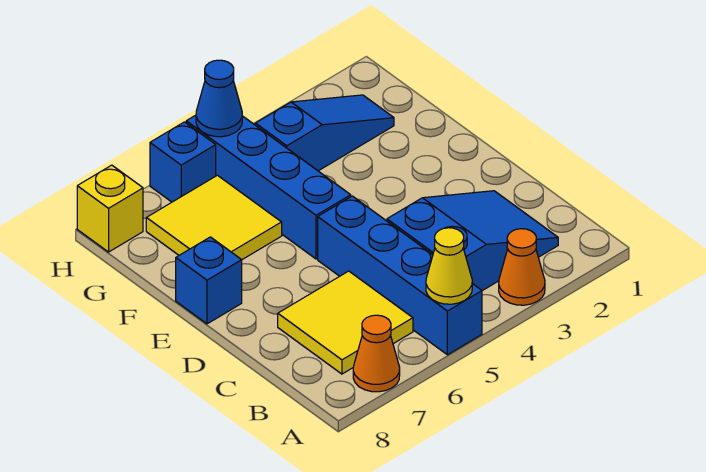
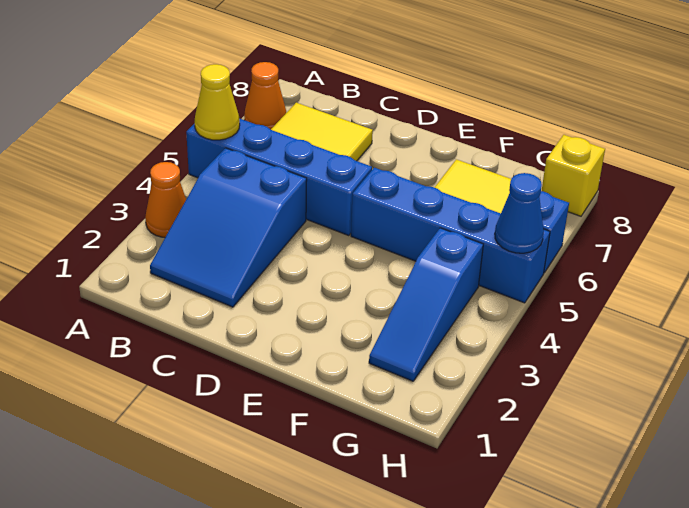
blue brick E8 level 1 -> none

